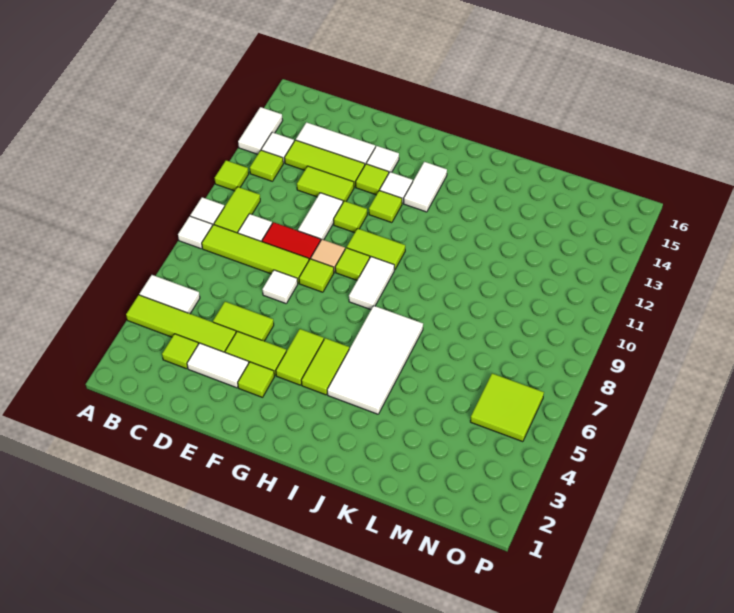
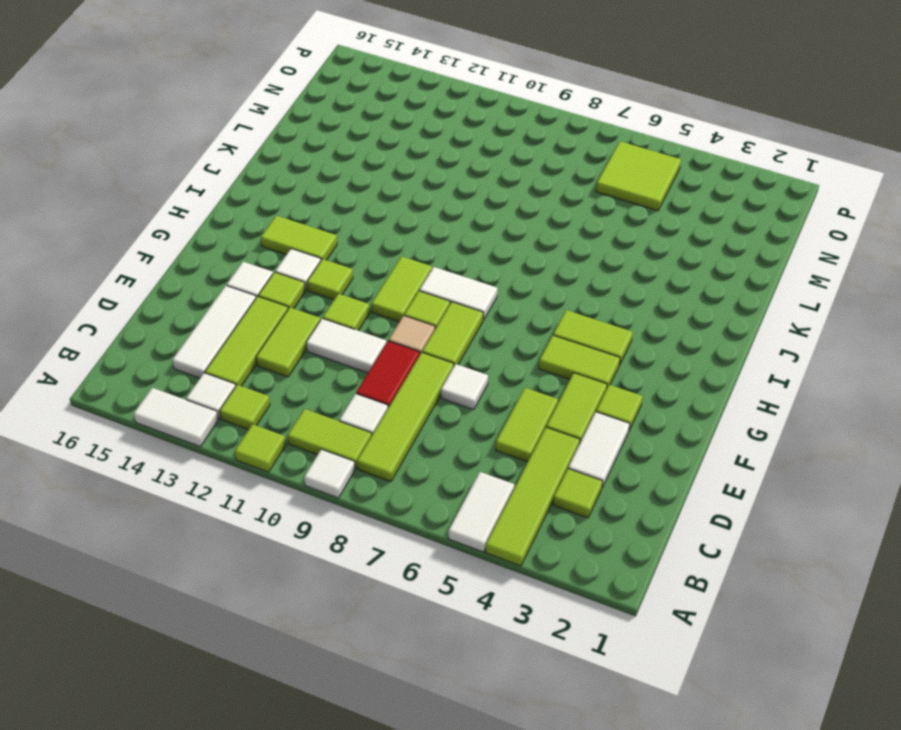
white tile A8 level 1 -> none
lime tile F8 level 1 -> lime tile F8:G8 level 1
white tile H13:H14 level 1 -> lime tile H13:H14 level 1
white tile I4:J7 level 1 -> none

